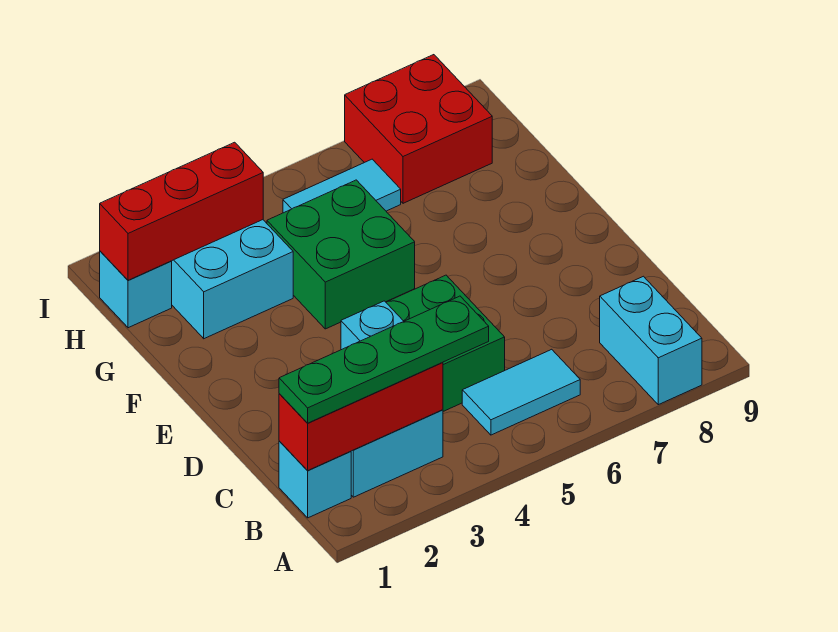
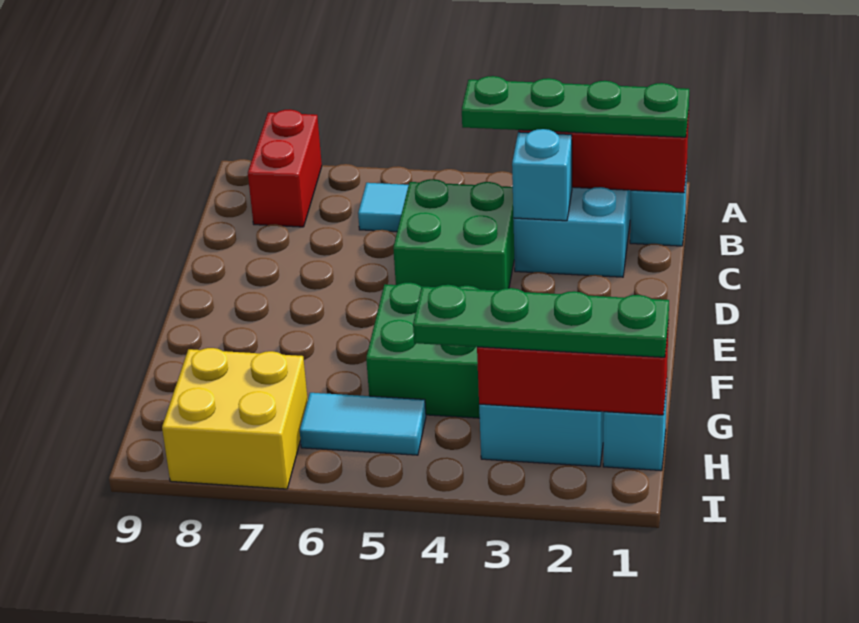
cyan brick A8:B8 level 1 -> red brick A8:B8 level 1
none -> green plate H1:H4 level 3
red brick H7:I8 level 1 -> yellow brick H7:I8 level 1

